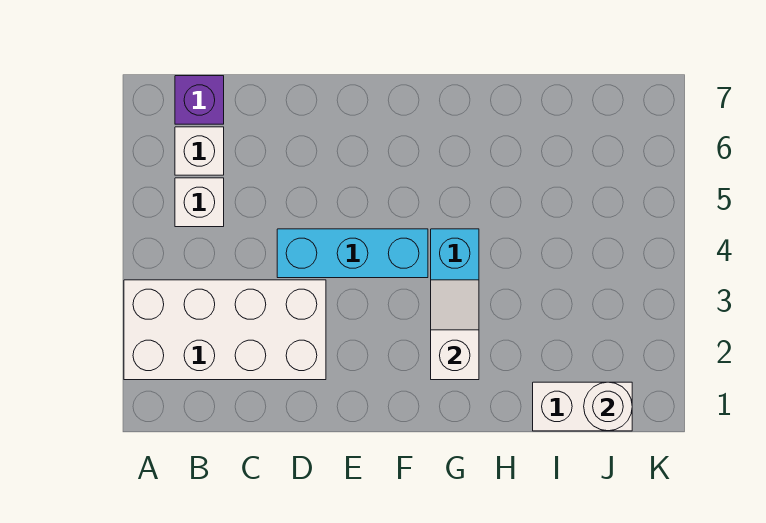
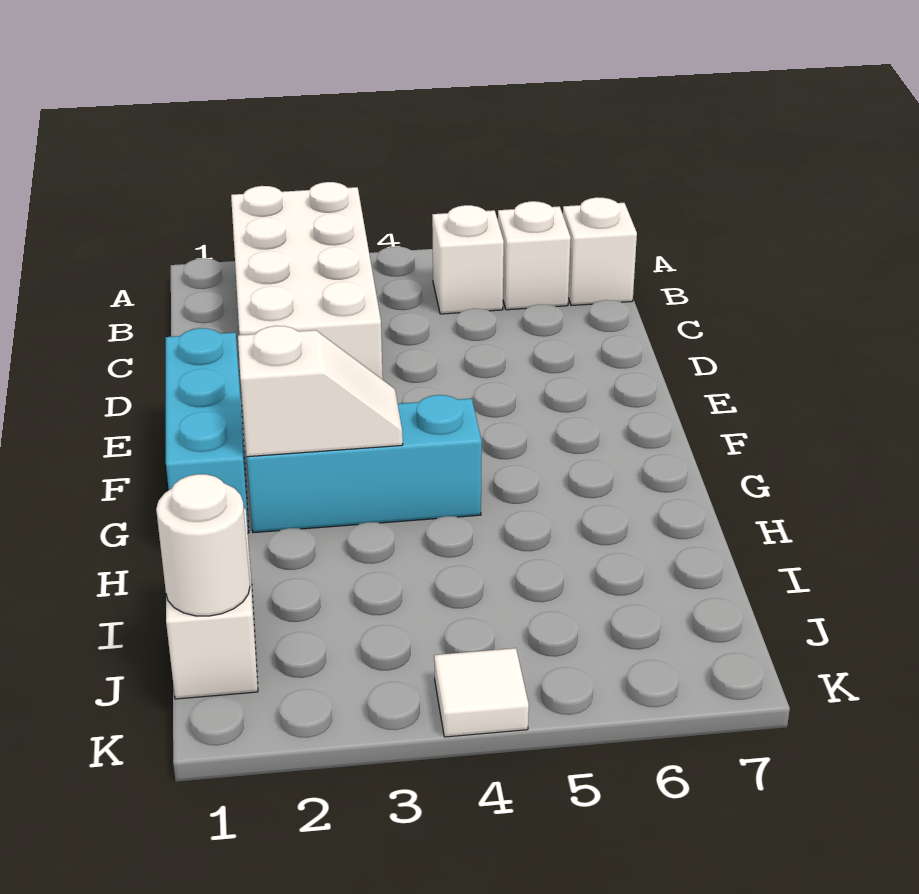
purple brick B7 level 1 -> white brick B7 level 1
cyan brick D4:F4 level 1 -> cyan brick E1:G1 level 1
none -> white tile K4 level 1

